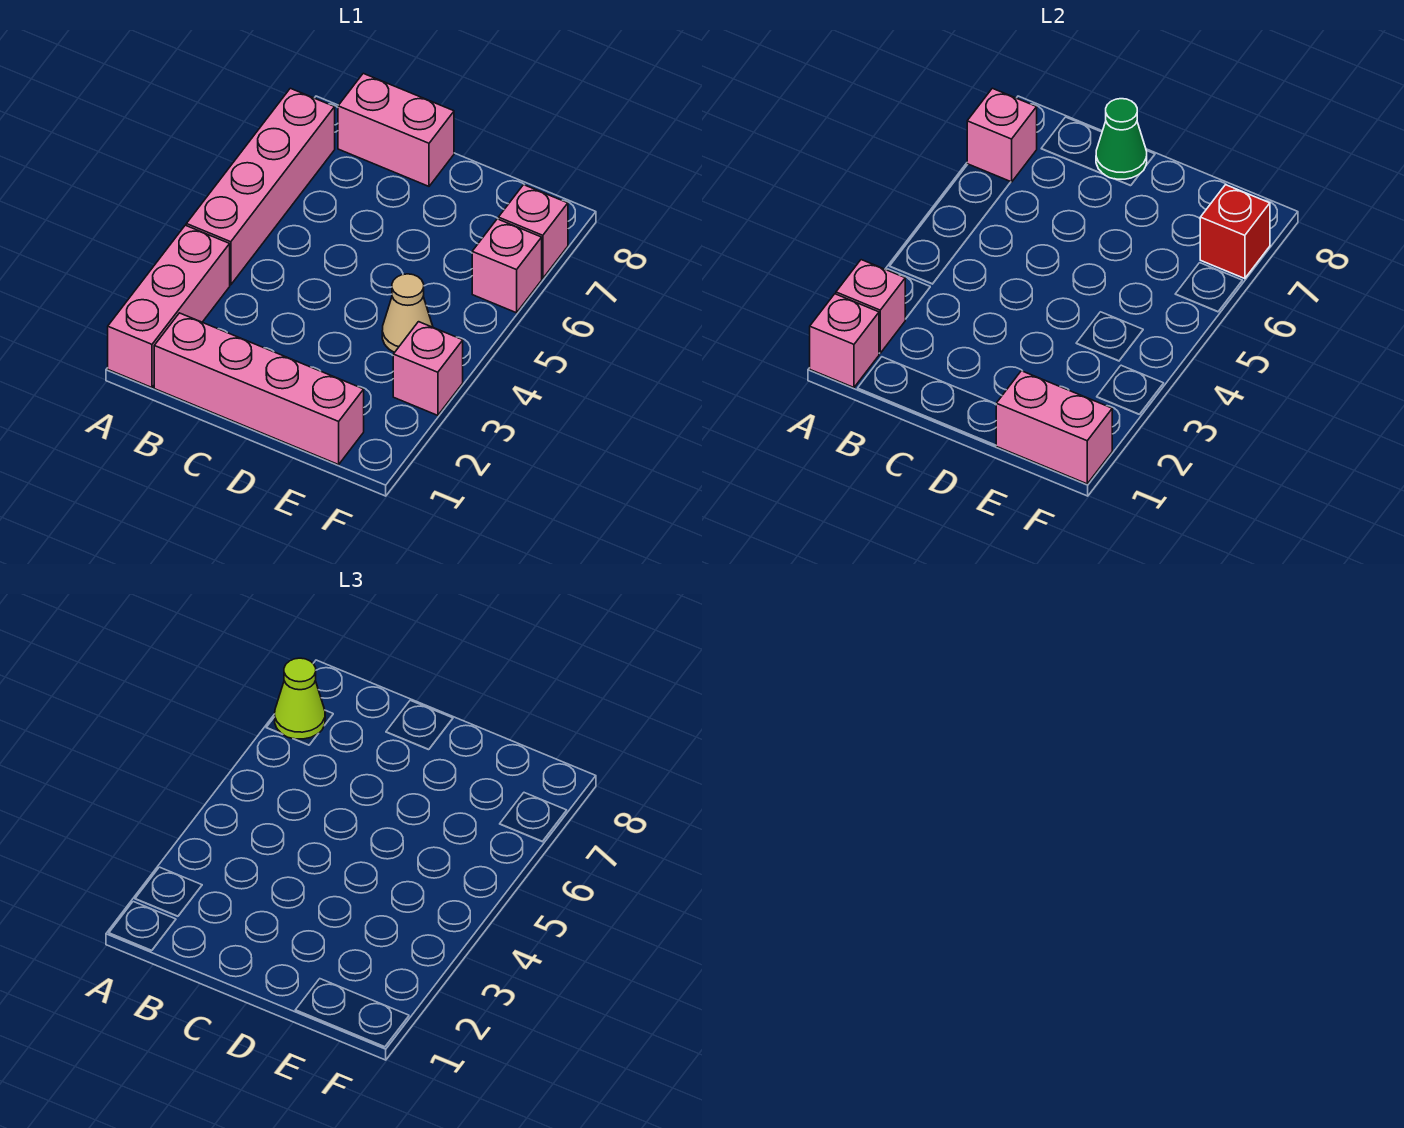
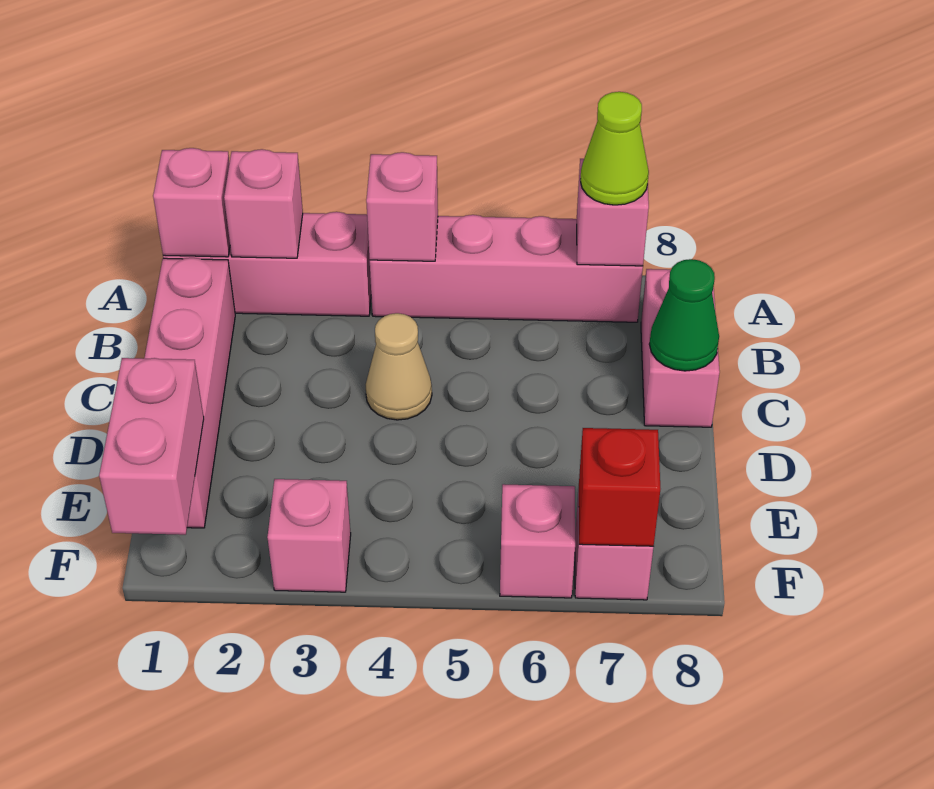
none -> pink brick A4 level 2
tan cone E4 level 1 -> tan cone C4 level 1

